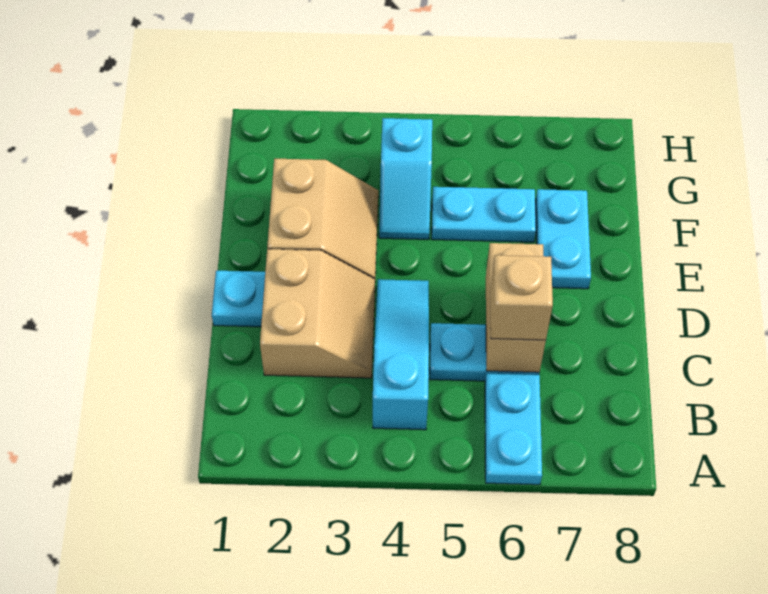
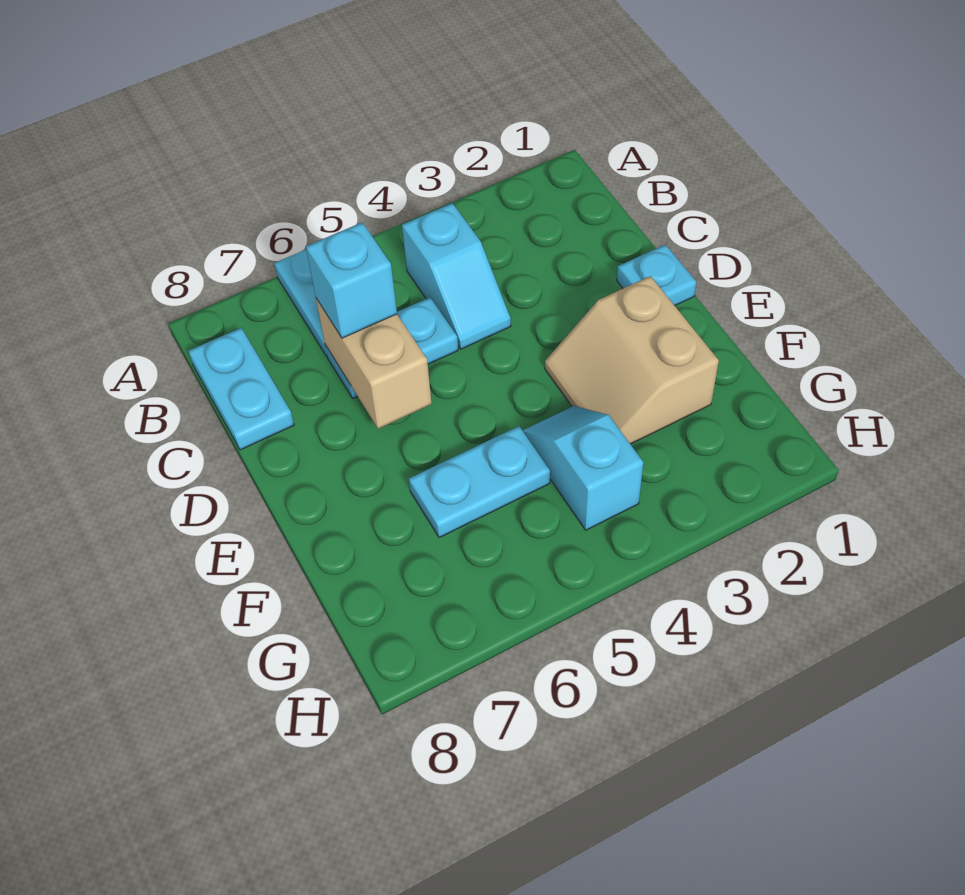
cyan slope B4:D4 level 1 top B -> cyan slope B4:C4 level 1 top B
tan slope C2:D3 level 1 top 2 -> none
tan brick C6 level 3 -> cyan brick C6 level 3
cyan plate E7:F7 level 1 -> cyan plate B8:C8 level 1

